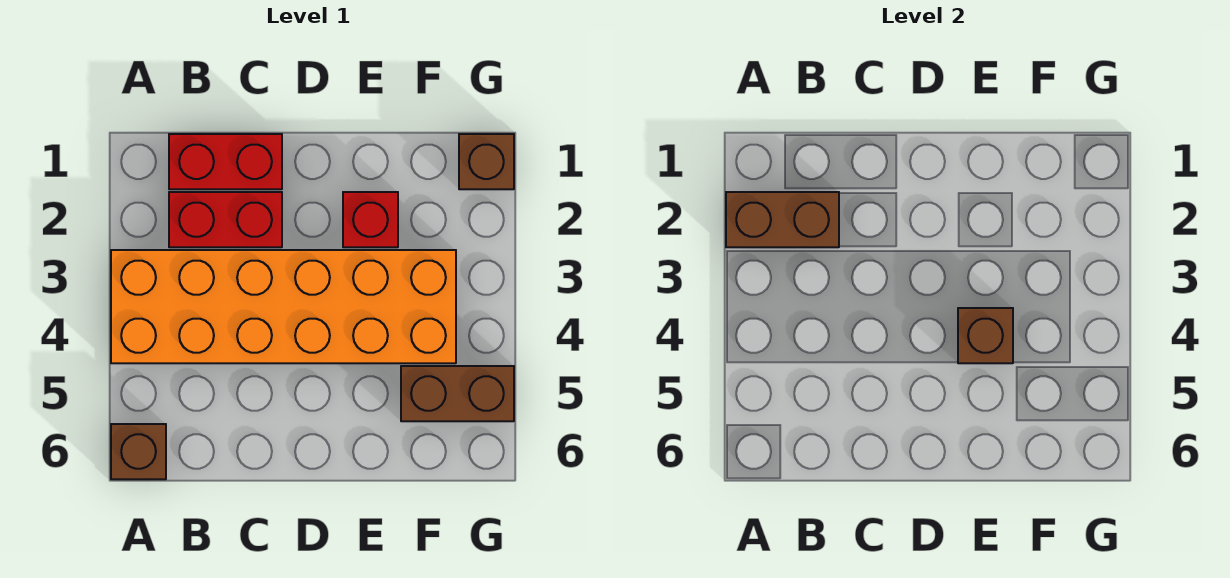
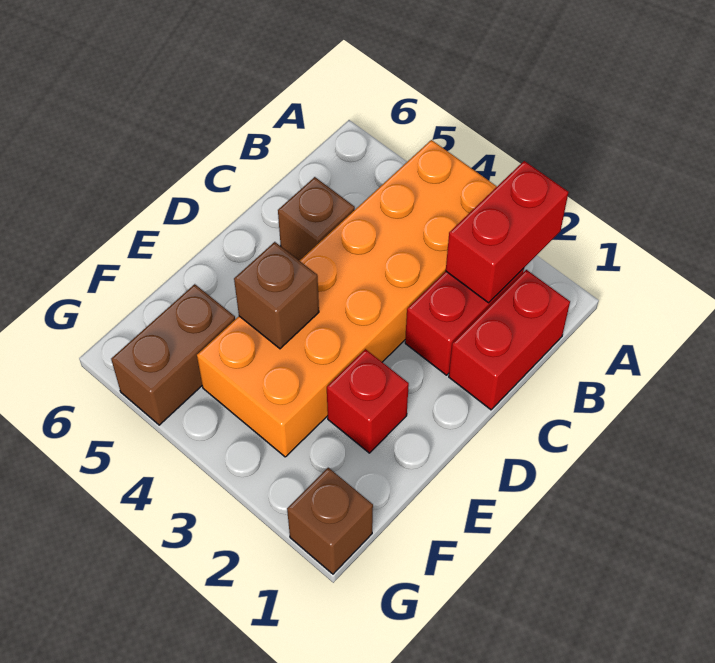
brown brick A2:B2 level 2 -> red brick A2:B2 level 2
brown brick A6 level 1 -> brown brick C5 level 1

